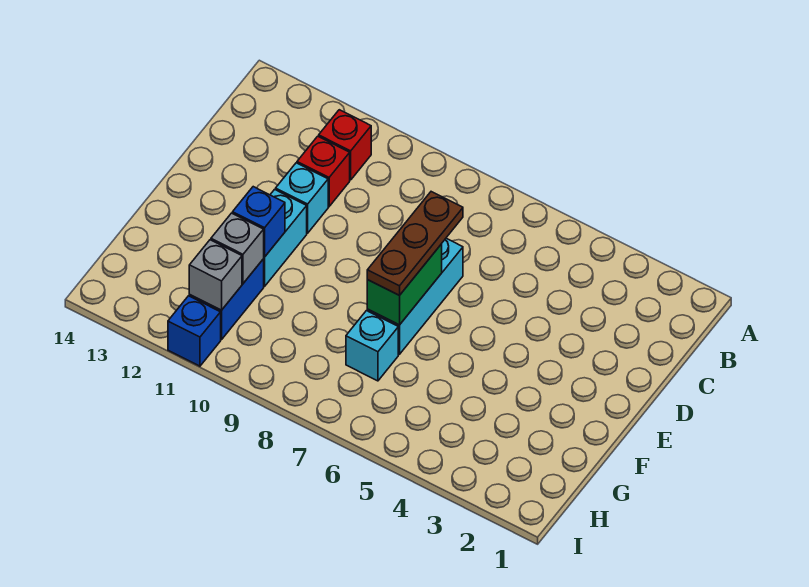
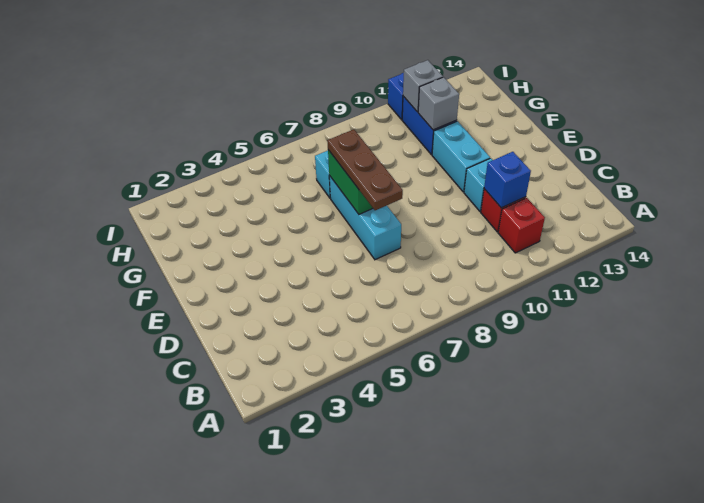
blue brick F11 level 2 -> blue brick C11 level 2

